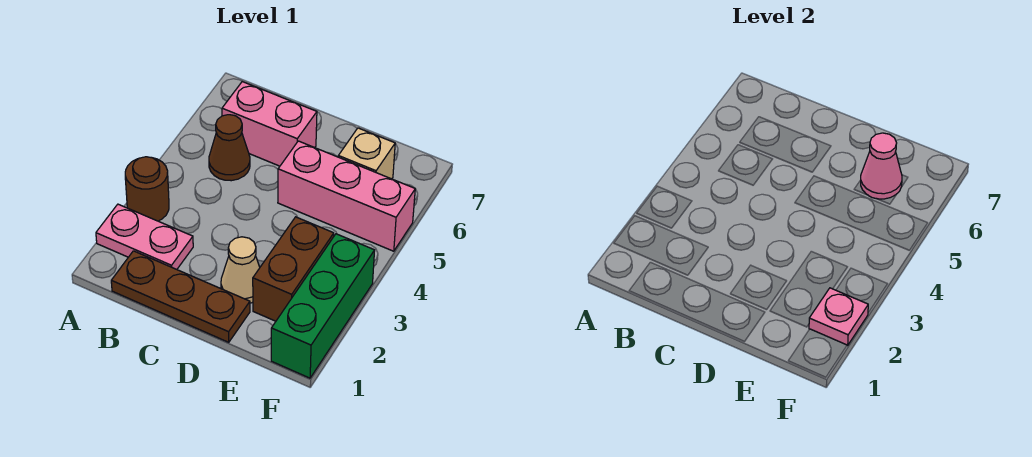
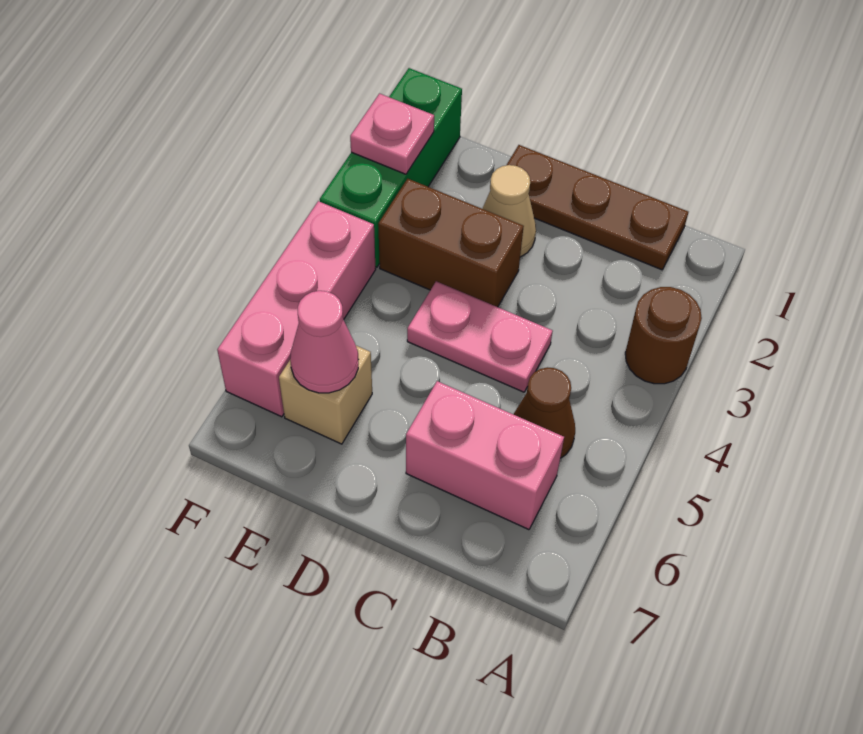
pink plate A2:B2 level 1 -> pink plate C4:D4 level 1
pink brick D5:F5 level 1 -> pink brick F4:F6 level 1
brown brick E2:E3 level 1 -> brown brick D3:E3 level 1

